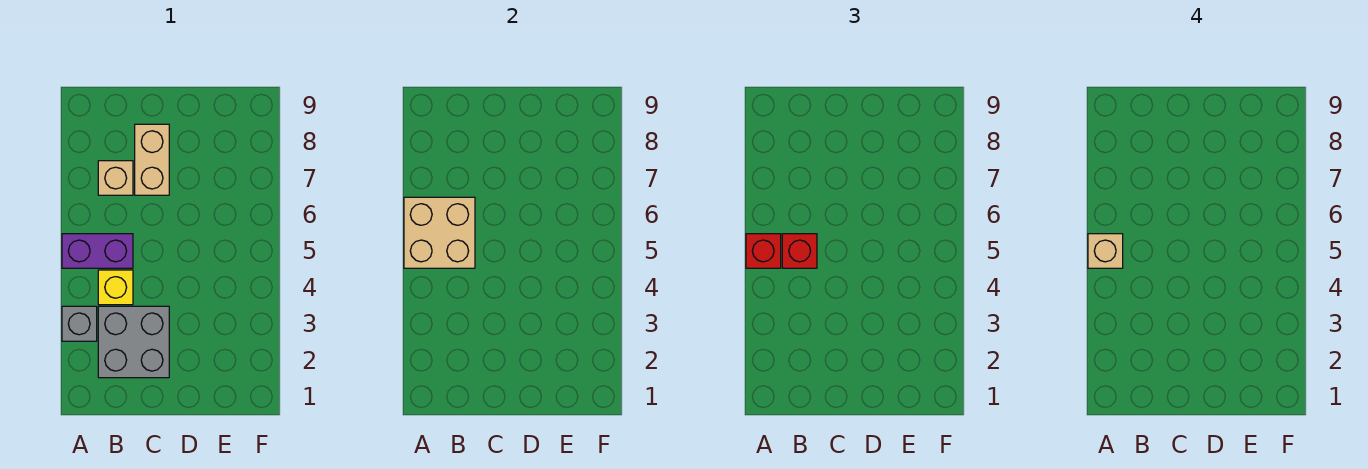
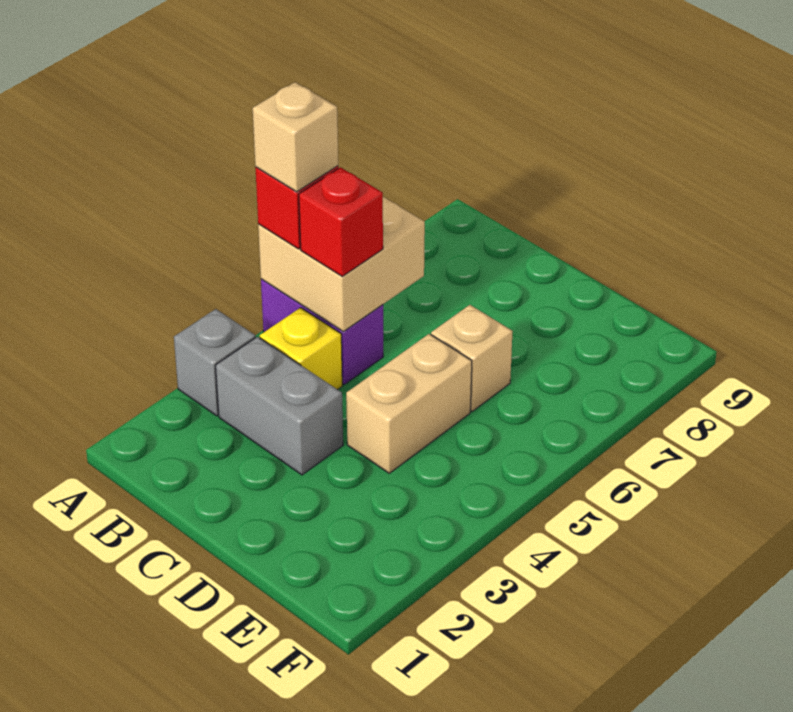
grey brick B2:C3 level 1 -> grey brick B3:C3 level 1
tan brick B7 level 1 -> tan brick D6 level 1
tan brick C7:C8 level 1 -> tan brick D4:D5 level 1

